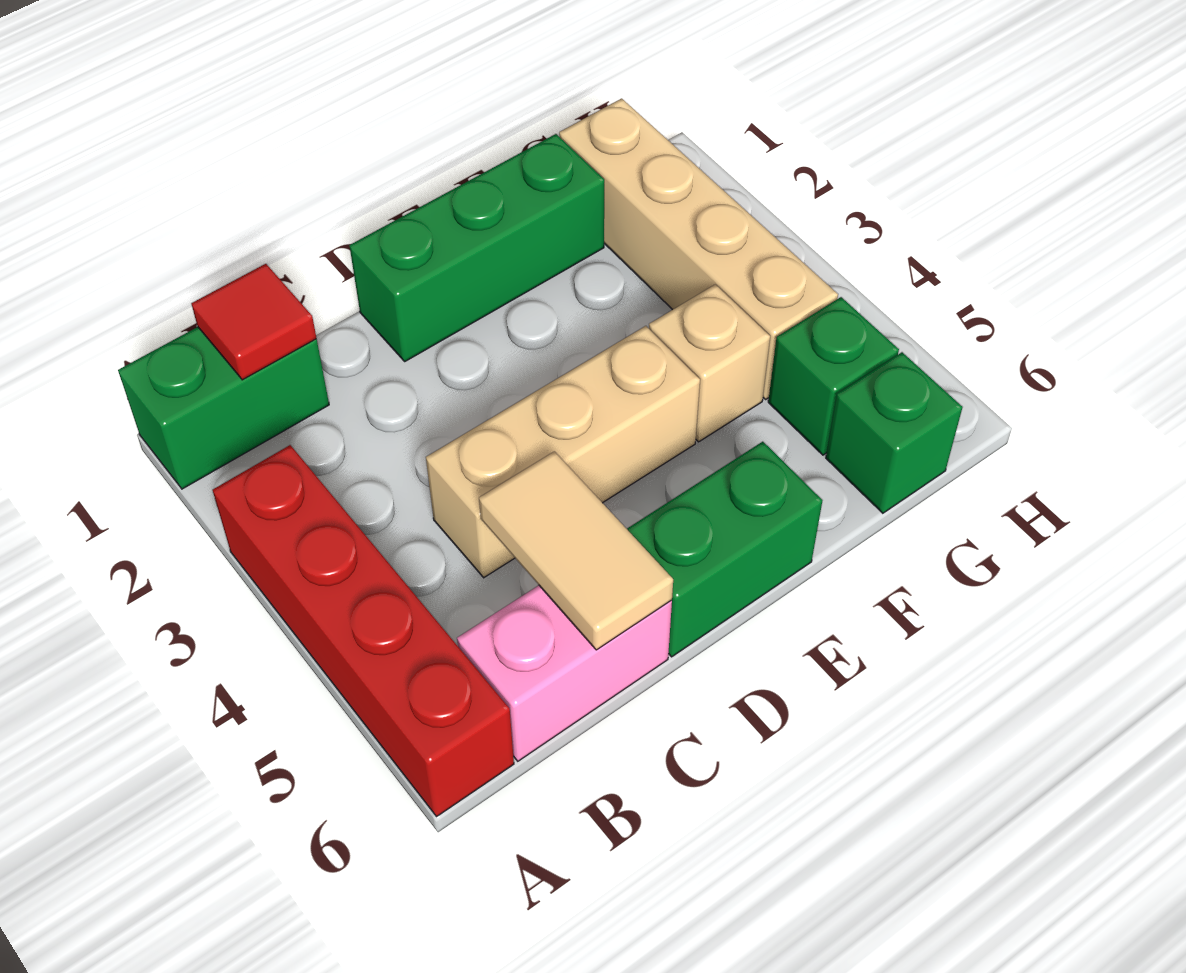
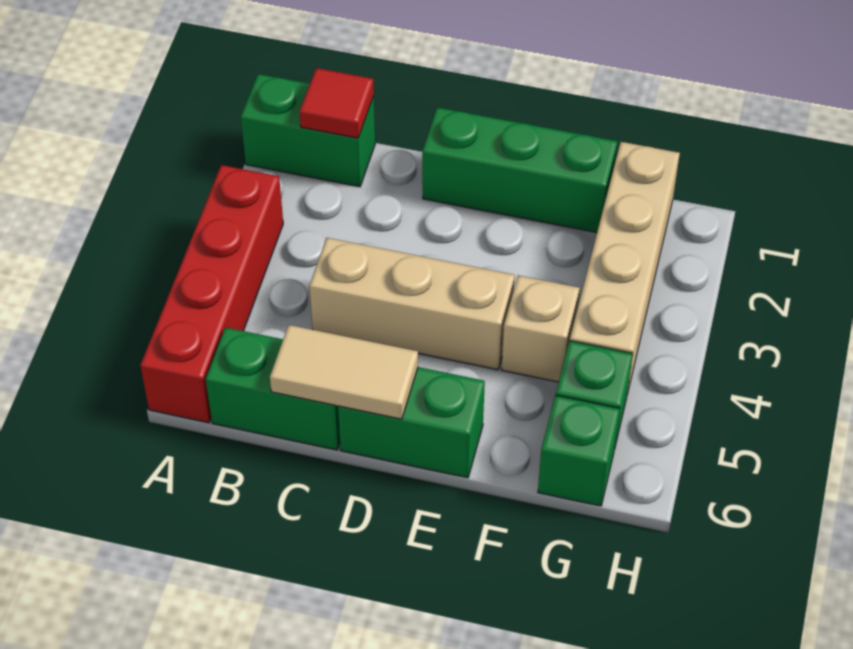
pink brick B6:C6 level 1 -> green brick B6:C6 level 1
tan tile C5:C6 level 2 -> tan tile C6:D6 level 2

